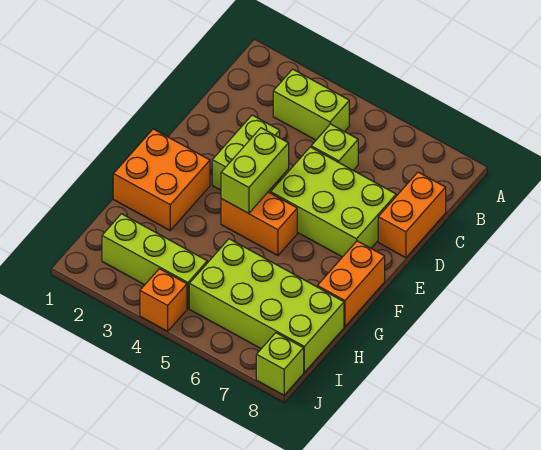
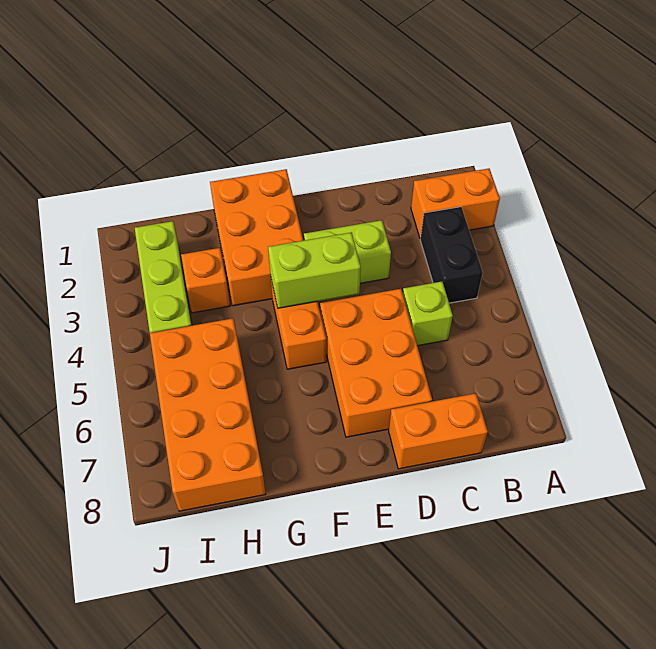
lime brick B3:B4 level 1 -> black brick B3:B4 level 1
lime brick D5:E7 level 1 -> orange brick D5:E7 level 1
orange brick F1:G2 level 1 -> orange brick F1:G3 level 1
orange brick F8:G8 level 1 -> orange brick A2:B2 level 1
lime brick H5:I8 level 1 -> orange brick H5:I8 level 1
orange brick J4 level 1 -> orange brick H3 level 1
lime brick J8 level 1 -> none

